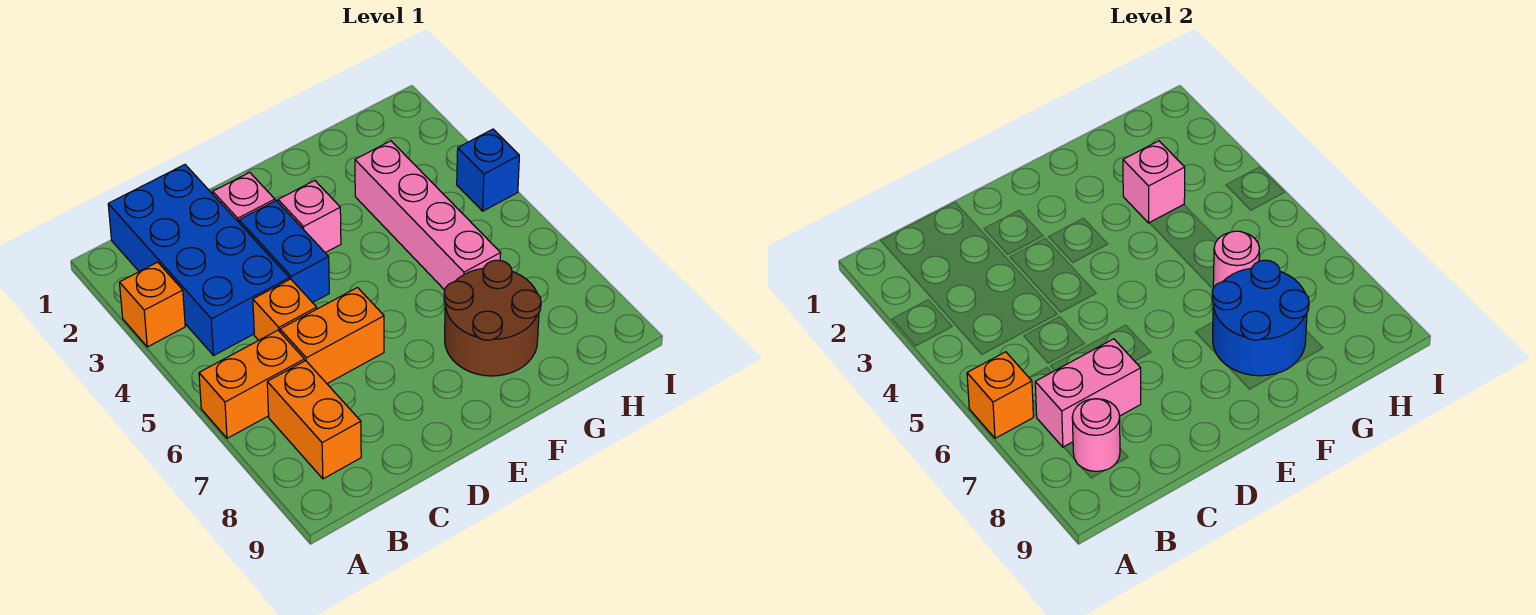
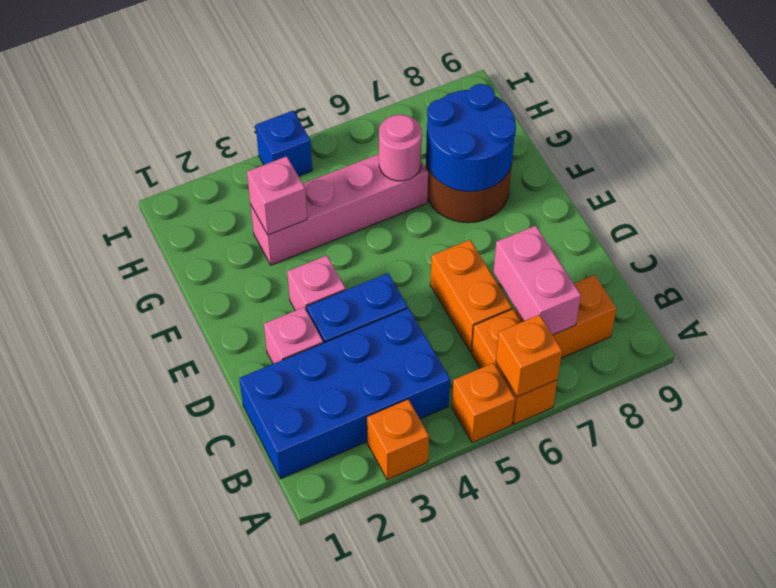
pink round brick B8 level 2 -> none
orange brick C5 level 1 -> orange brick A5 level 1

